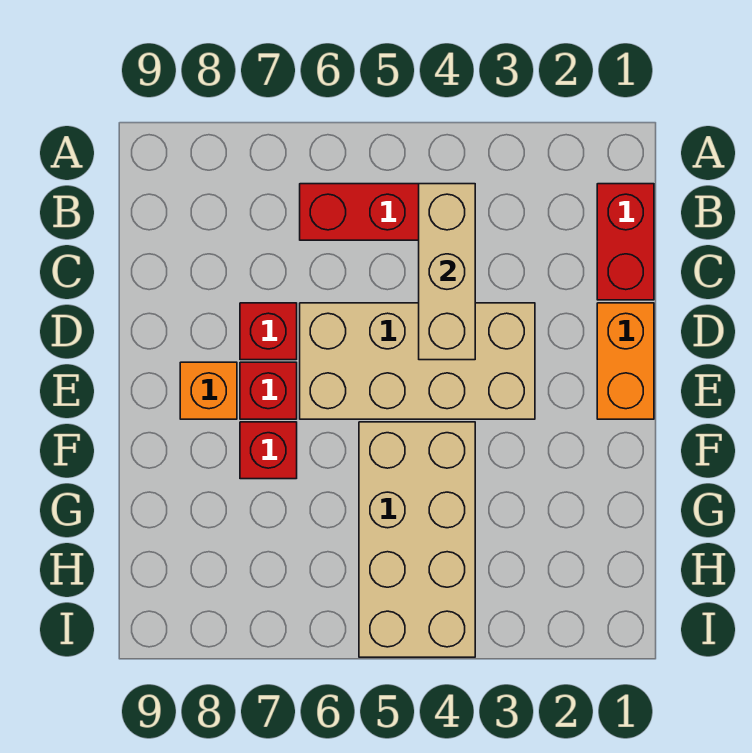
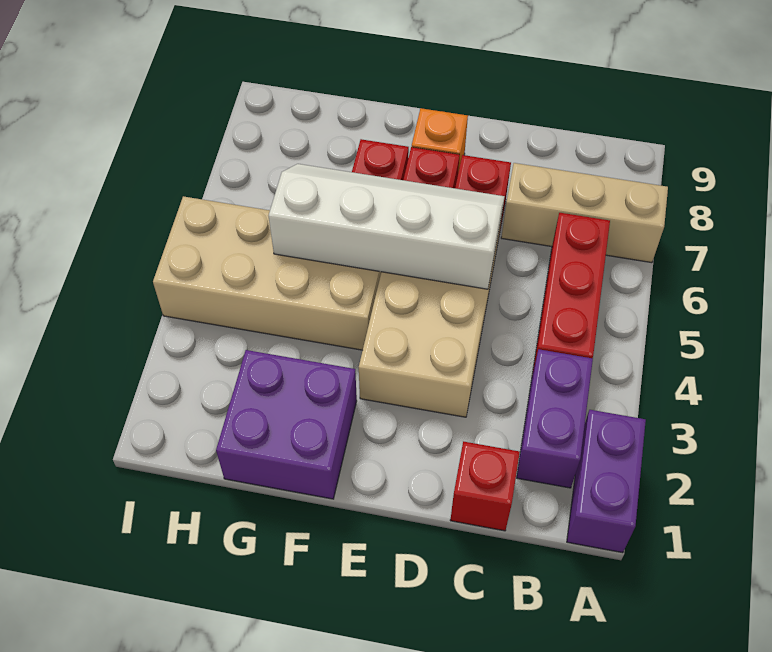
none -> purple brick A1:A2 level 1
red brick B1:C1 level 1 -> red brick C1 level 1
none -> purple brick B2:B3 level 1
tan brick B4:D4 level 2 -> tan brick A7:C7 level 1
orange brick D1:E1 level 1 -> none
none -> white slope D5:G6 level 2 top 5
none -> purple brick F1:G2 level 1

